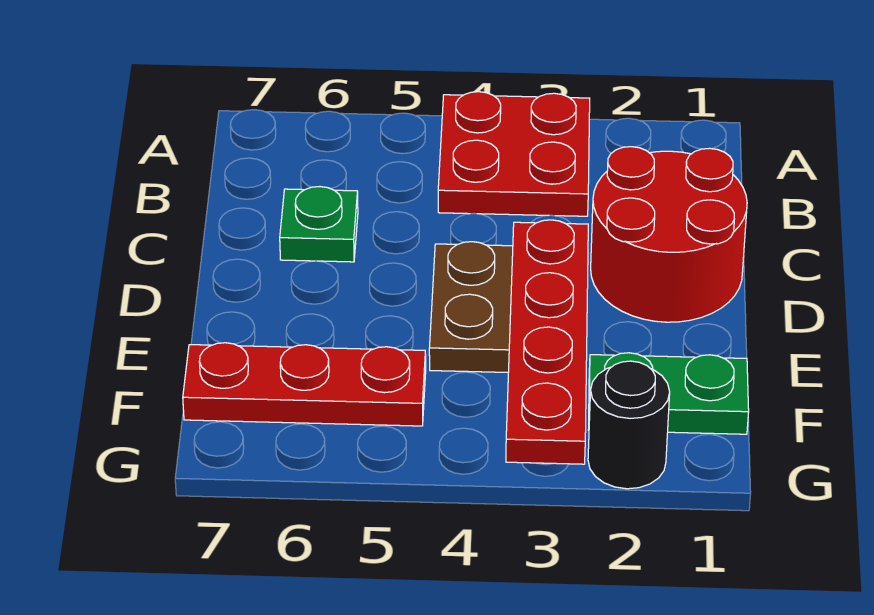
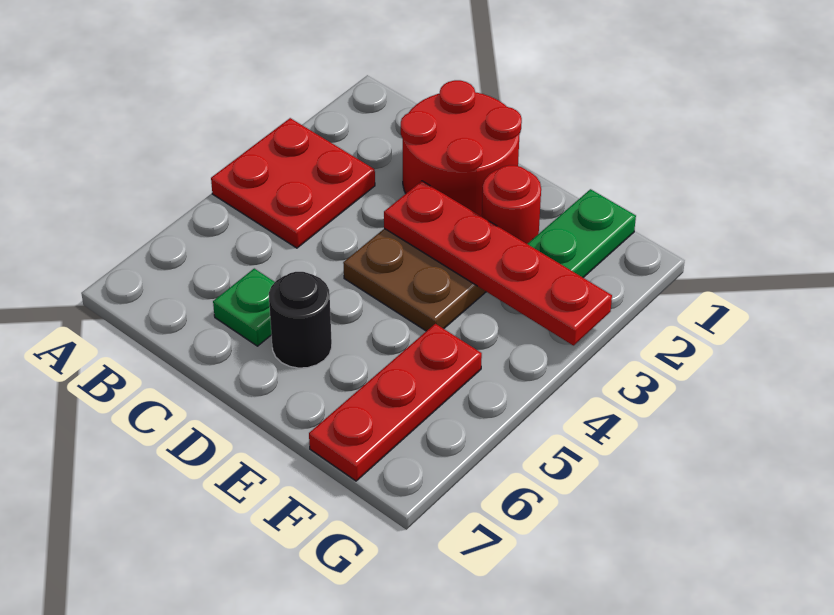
none -> red round brick E2 level 1
black round brick G2 level 1 -> black round brick D6 level 1

